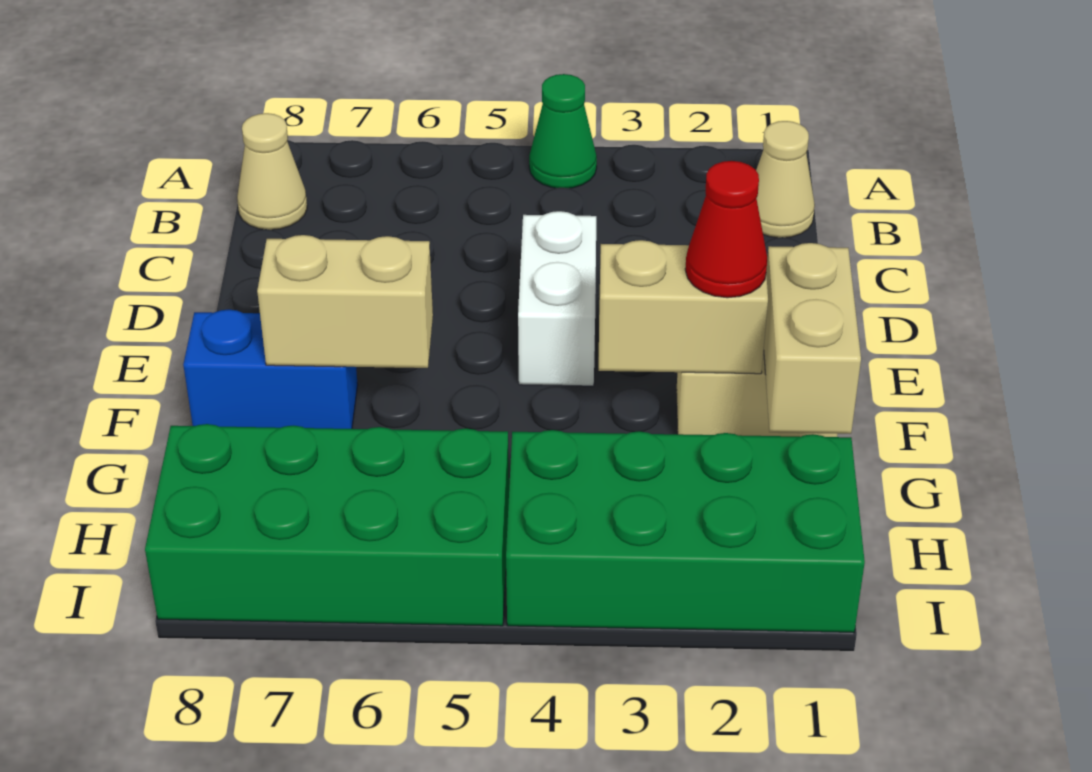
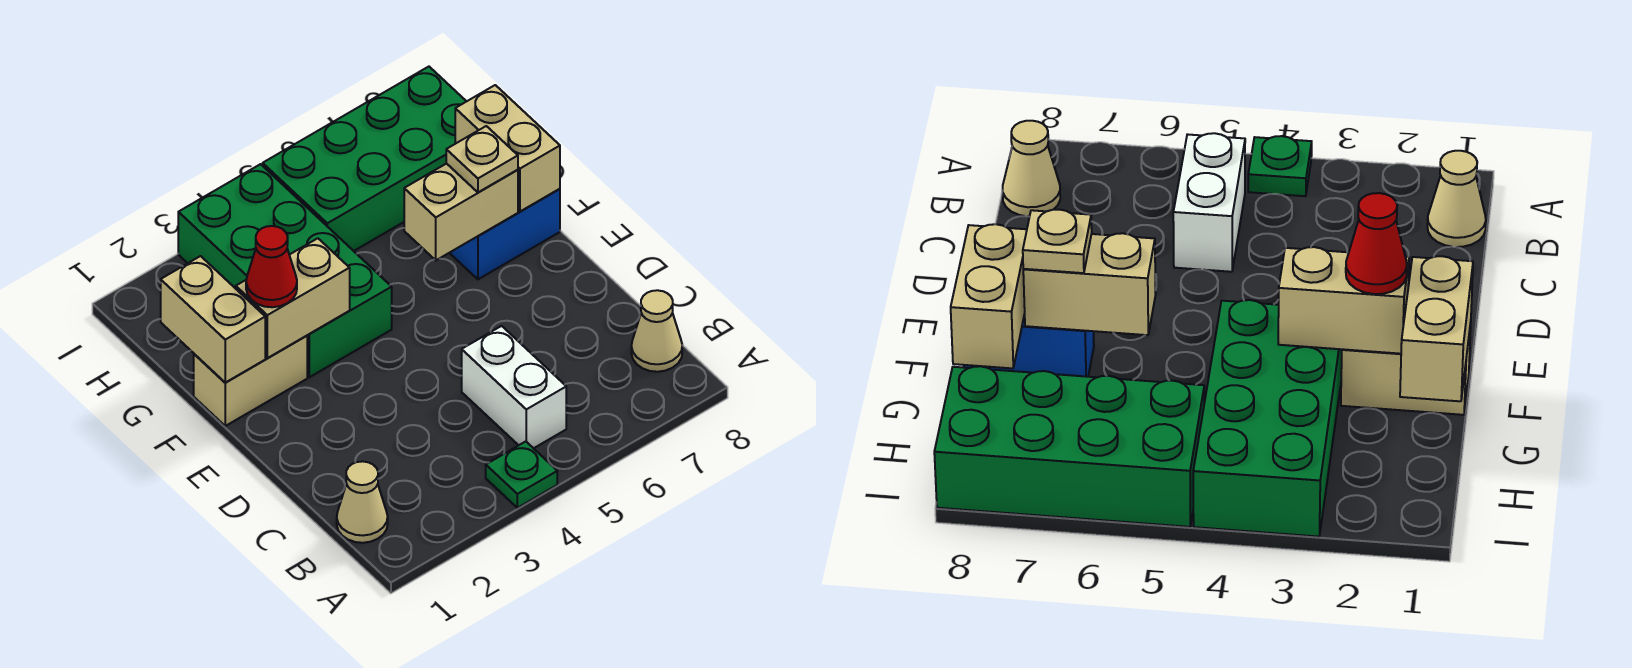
green cone A4 level 1 -> green plate A4 level 1
white brick D4:E4 level 1 -> white brick B5:C5 level 1
none -> tan plate F7 level 3
none -> tan brick F8:G8 level 2
green brick H1:I4 level 1 -> green brick F3:I4 level 1

